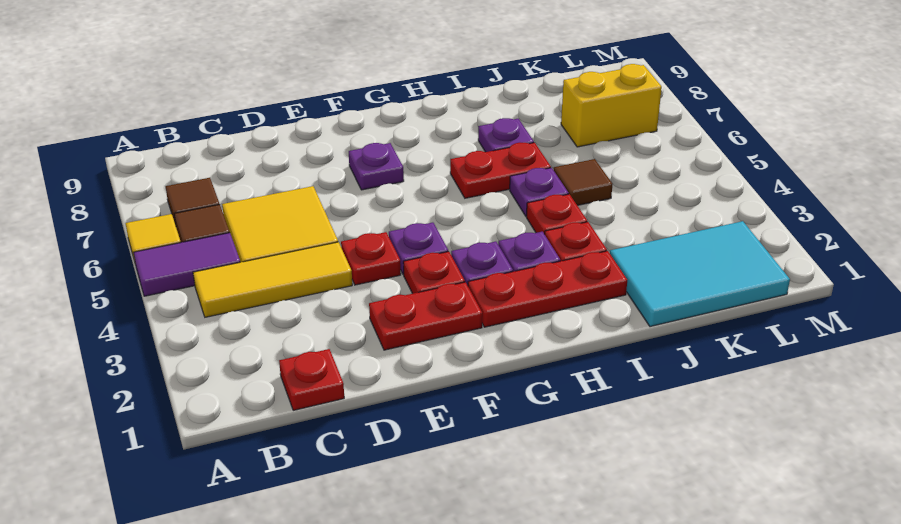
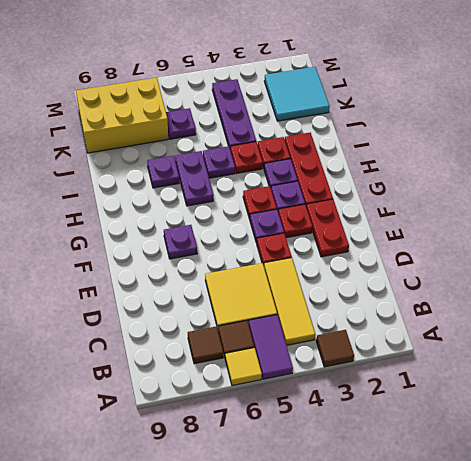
red plate C1 level 1 -> red plate G4 level 1
red plate H6:I6 level 1 -> purple plate H6:I6 level 1
cyan tile J1:L2 level 1 -> cyan tile K1:L2 level 1
none -> purple plate J4:L4 level 1
brown tile J5 level 1 -> brown tile A3 level 1
none -> purple plate K6 level 1
yellow brick K7:L7 level 1 -> yellow brick K7:L9 level 1

